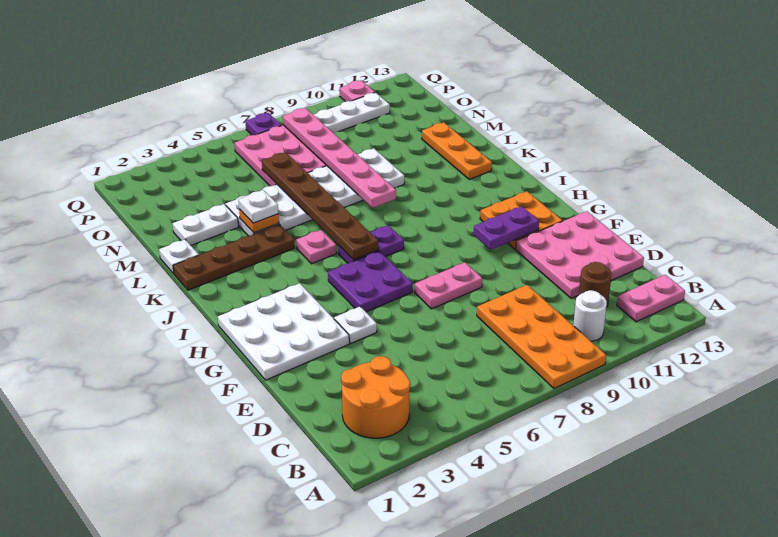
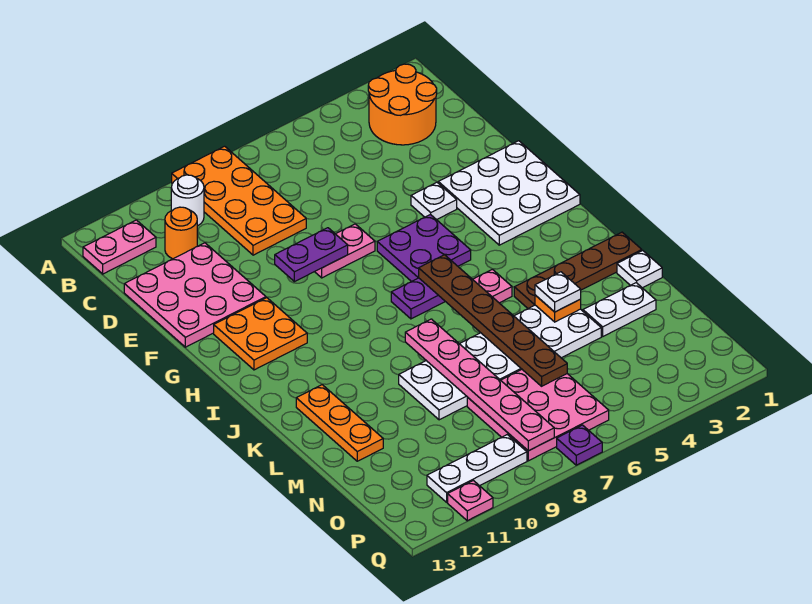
brown round brick C11 level 1 -> orange round brick C11 level 1
purple plate G10:G11 level 2 -> purple plate F8:F9 level 2

